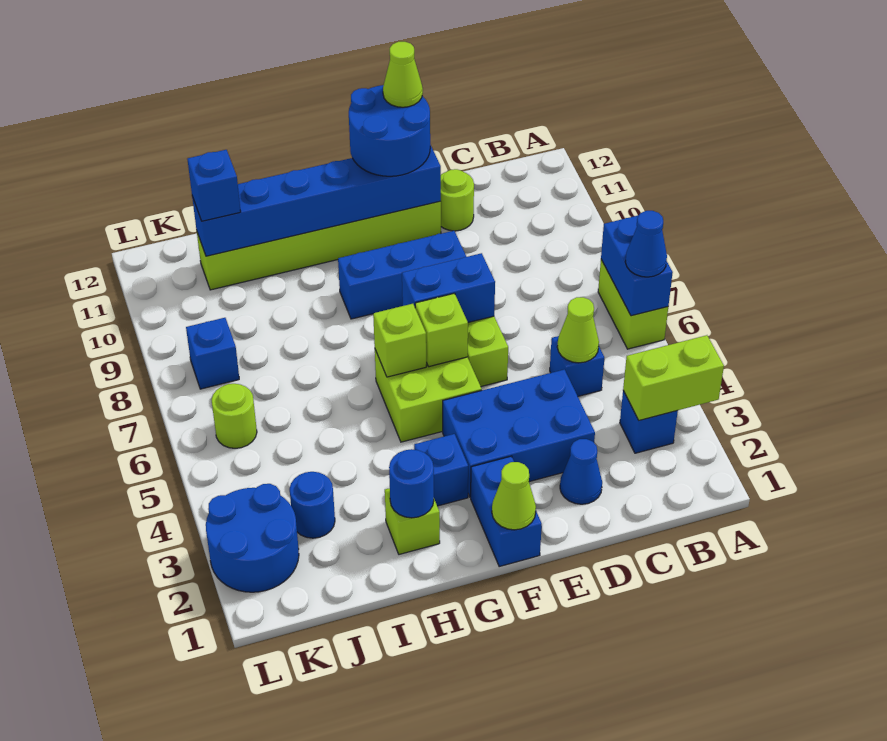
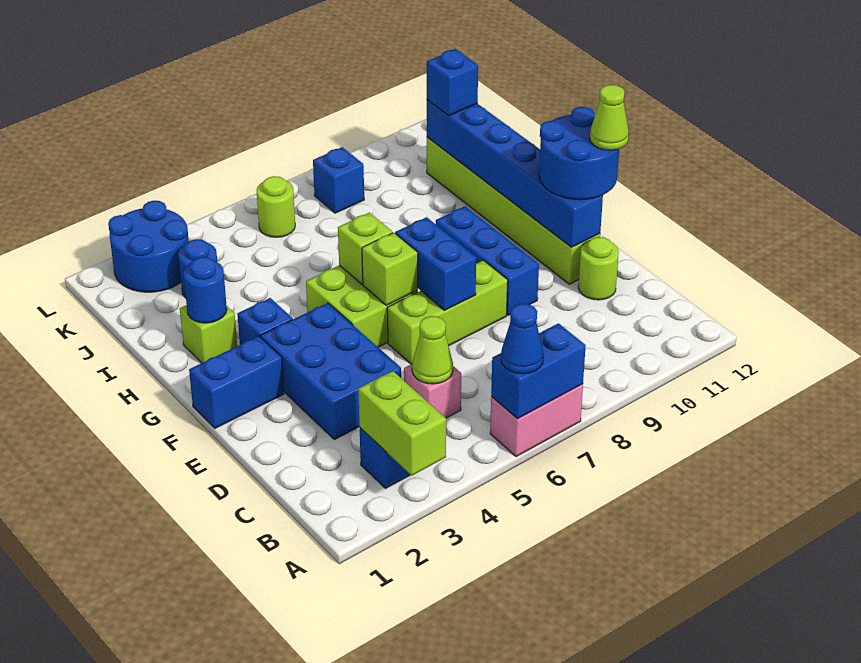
lime brick A6:A7 level 1 -> pink brick A6:A7 level 1
blue brick C5 level 1 -> pink brick C5 level 1
blue cone D2 level 1 -> none
lime cone F1 level 2 -> none

